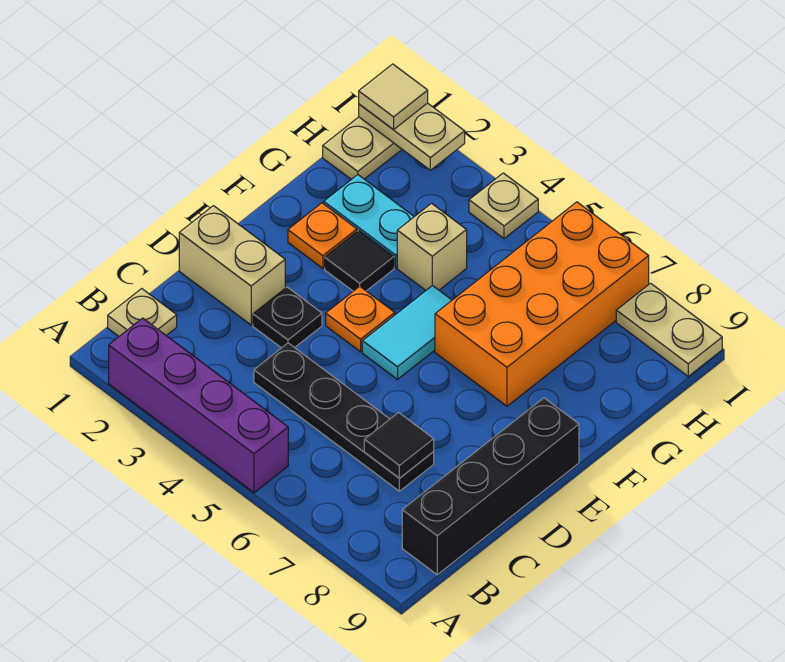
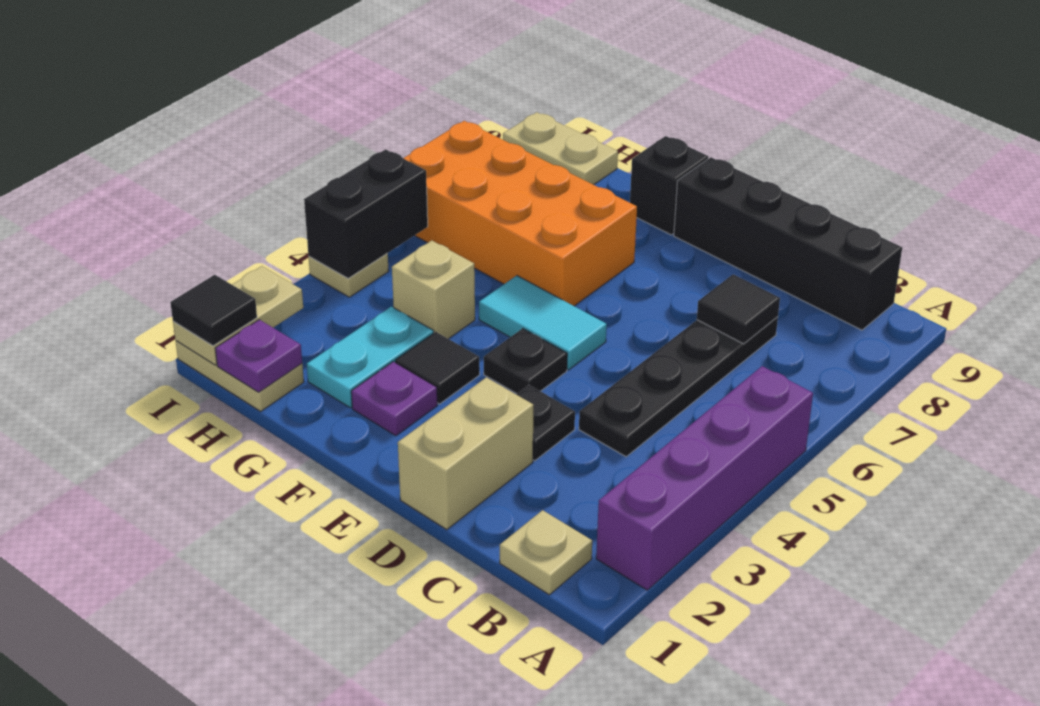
orange plate E4 level 1 -> black plate E4 level 1
orange plate F2 level 1 -> purple plate F2 level 1
none -> black brick F9 level 1
none -> purple plate H1 level 2
tan tile I1 level 3 -> black tile I1 level 3
none -> black brick I4:I5 level 2
tan plate I8:I9 level 1 -> tan plate H9:I9 level 1

